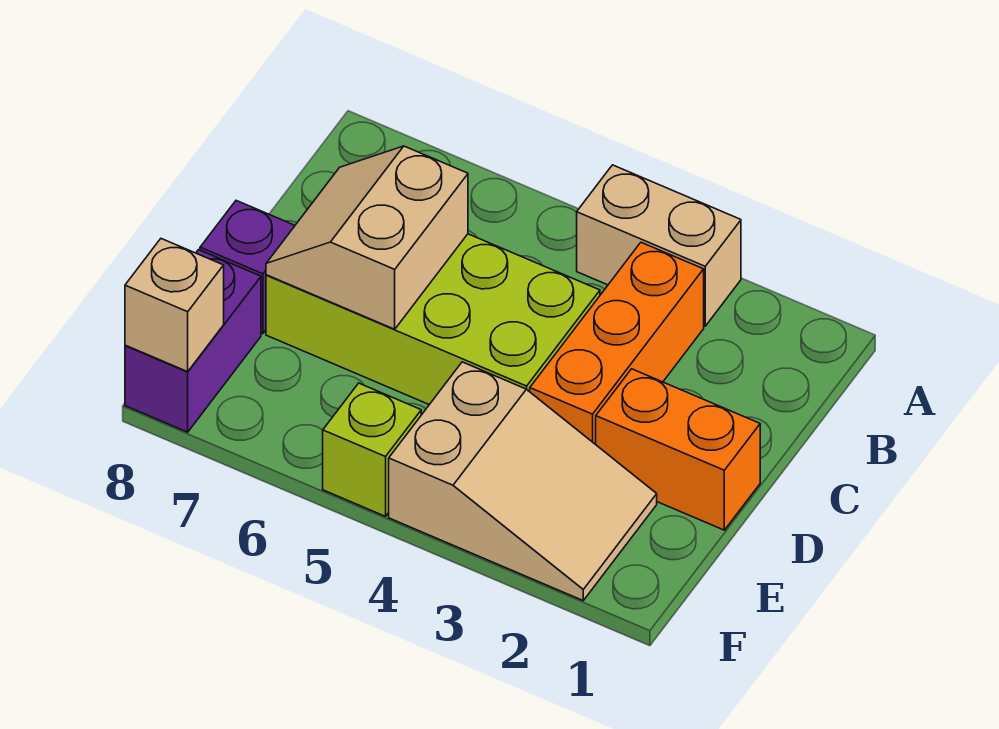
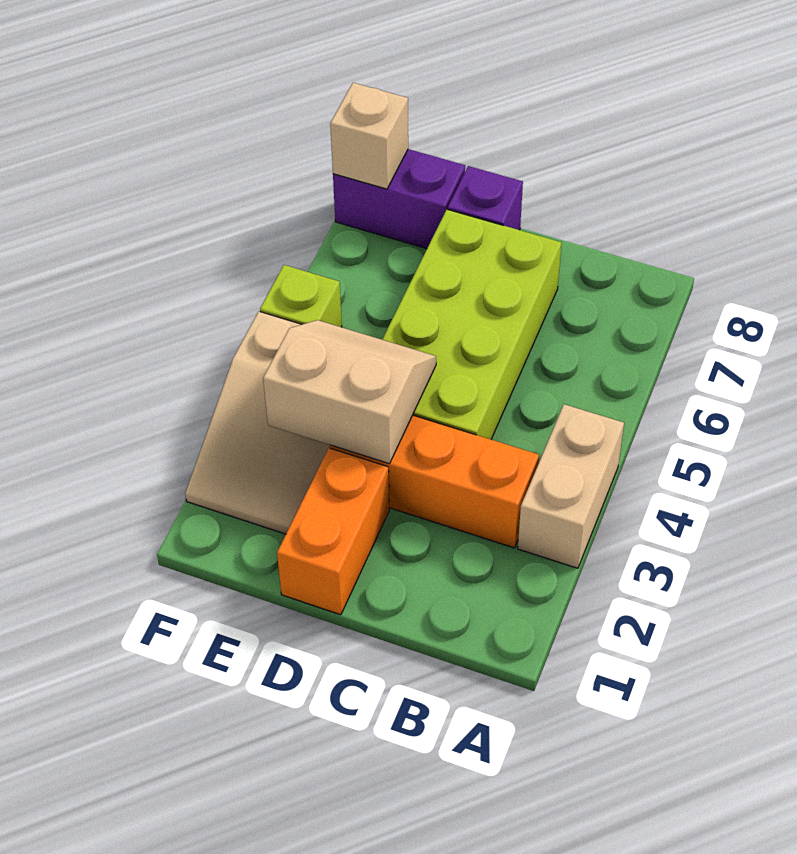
tan slope C6:D7 level 2 top 6 -> tan slope D3:E4 level 2 top 3

